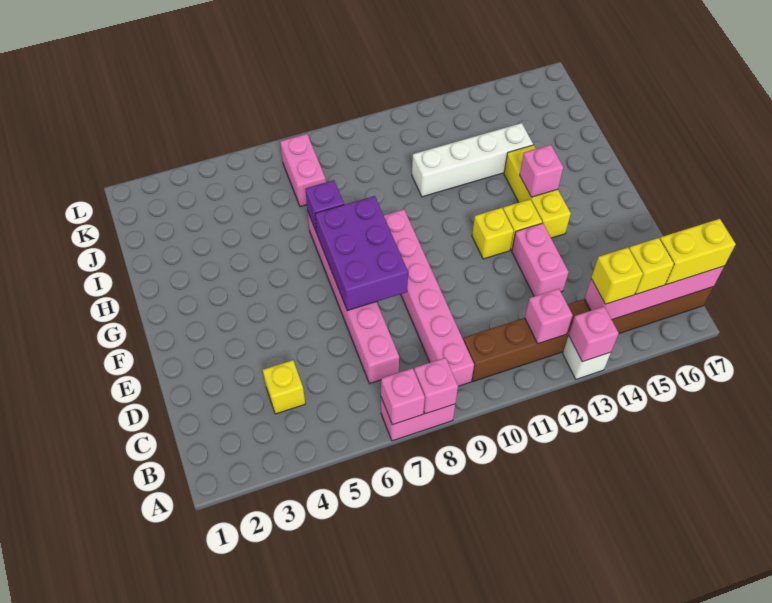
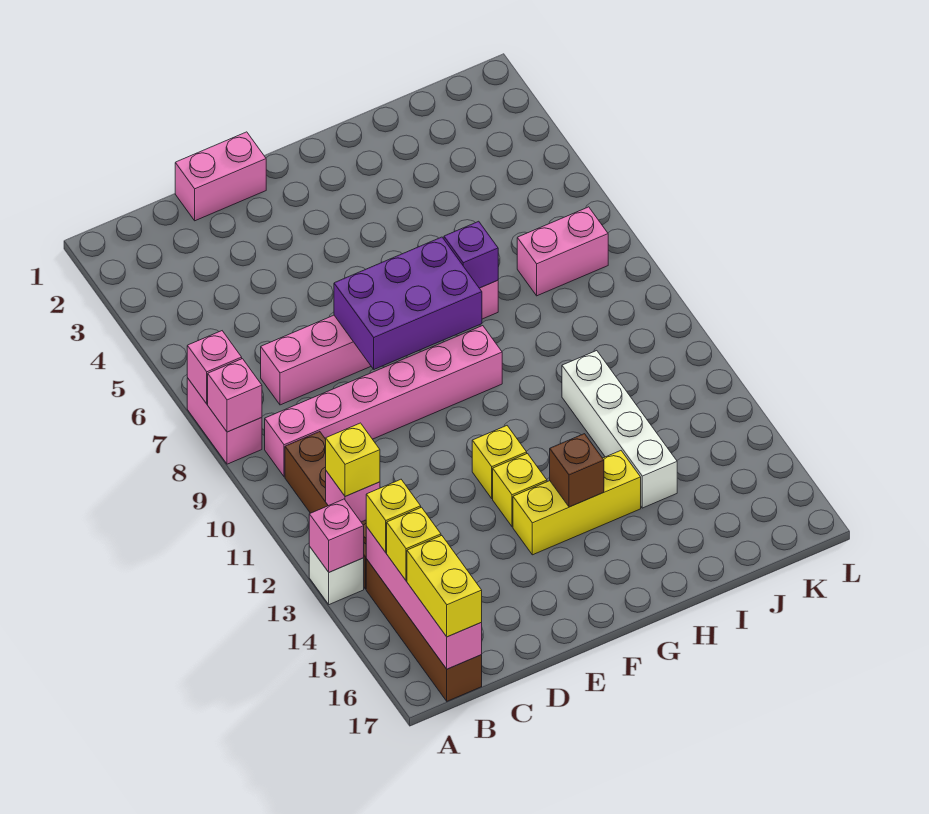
yellow brick C4 level 1 -> yellow brick B12 level 3
pink brick D13:E13 level 1 -> pink brick D1:E1 level 1
pink brick G14 level 2 -> brown brick G14 level 2

